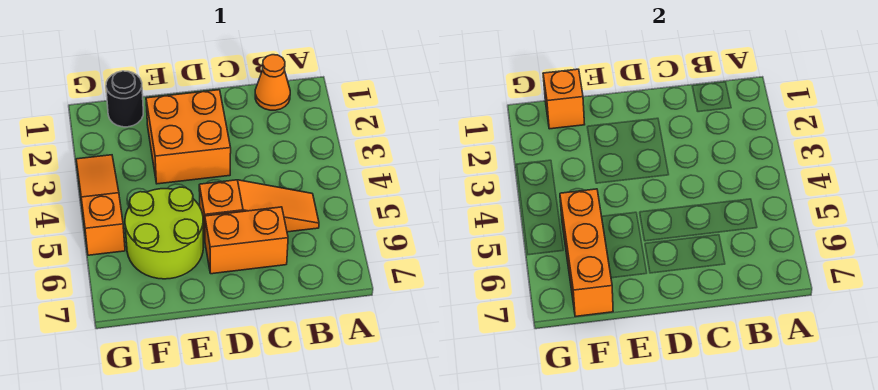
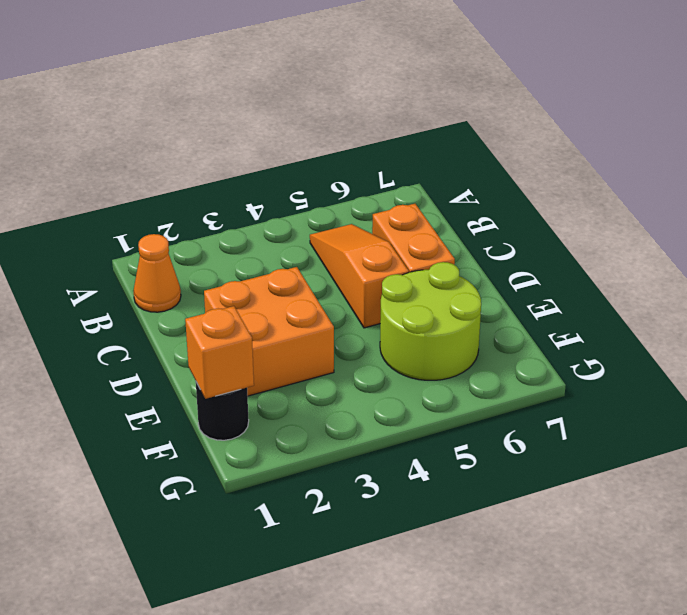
orange brick F5:F7 level 2 -> none
orange slope G3:G5 level 1 top 5 -> none

